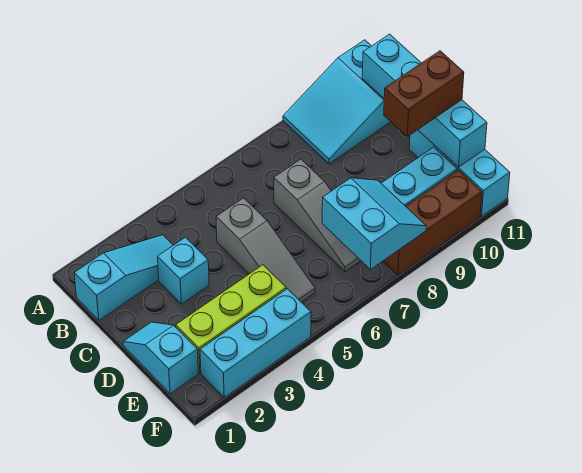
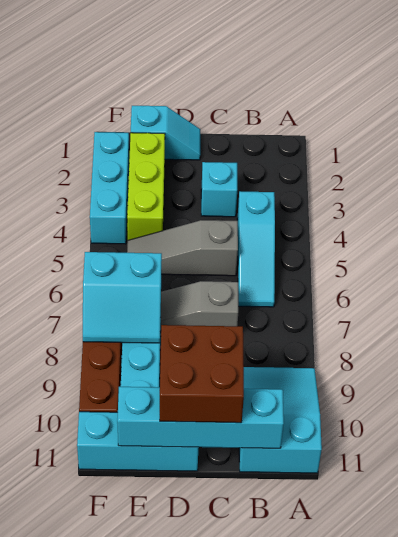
cyan slope B1:B3 level 1 top 1 -> cyan slope B4:B6 level 1 top 4
brown brick D10:D11 level 3 -> brown brick C10:D11 level 3

